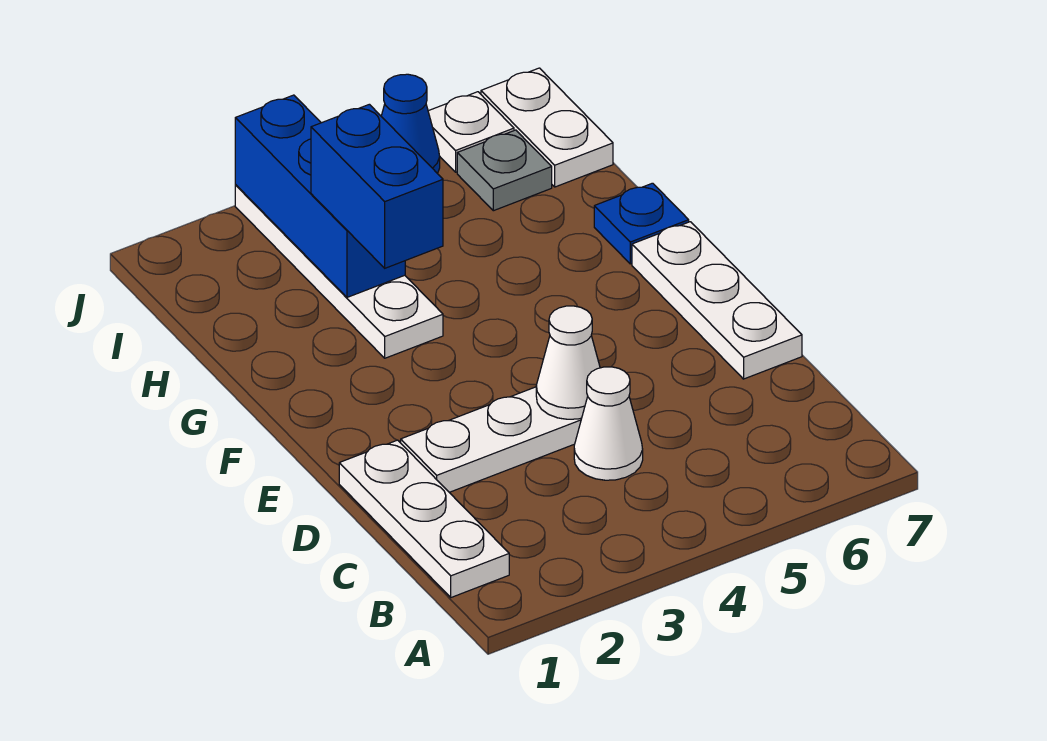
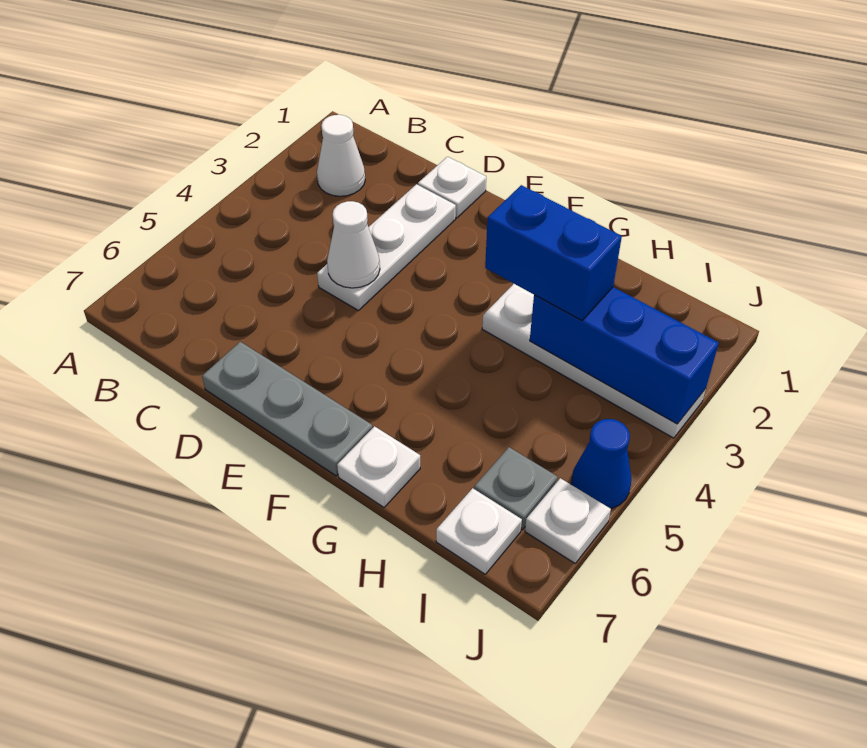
white plate B1:D1 level 1 -> white plate D1 level 1
white cone C4 level 1 -> white cone B2 level 1
white plate D7:F7 level 1 -> grey plate D7:F7 level 1
blue plate G7 level 1 -> white plate G7 level 1
white plate I7:J7 level 1 -> white plate I7 level 1

